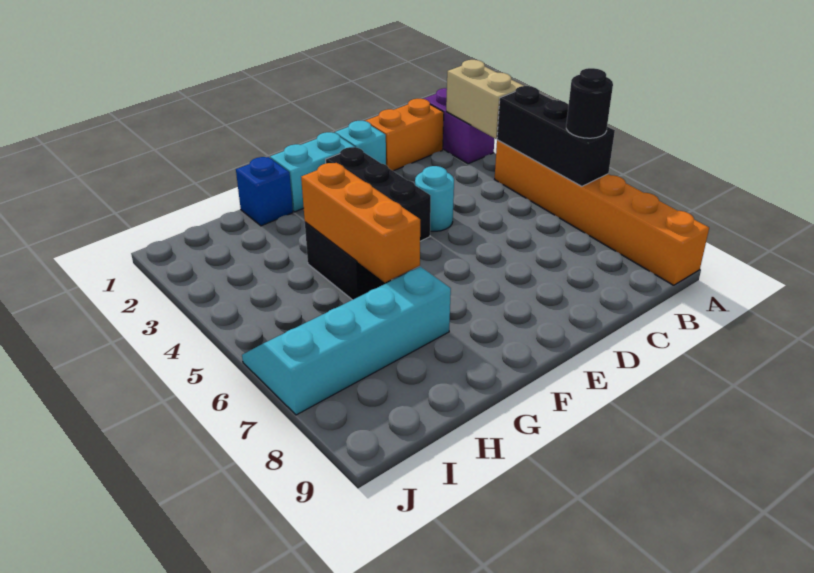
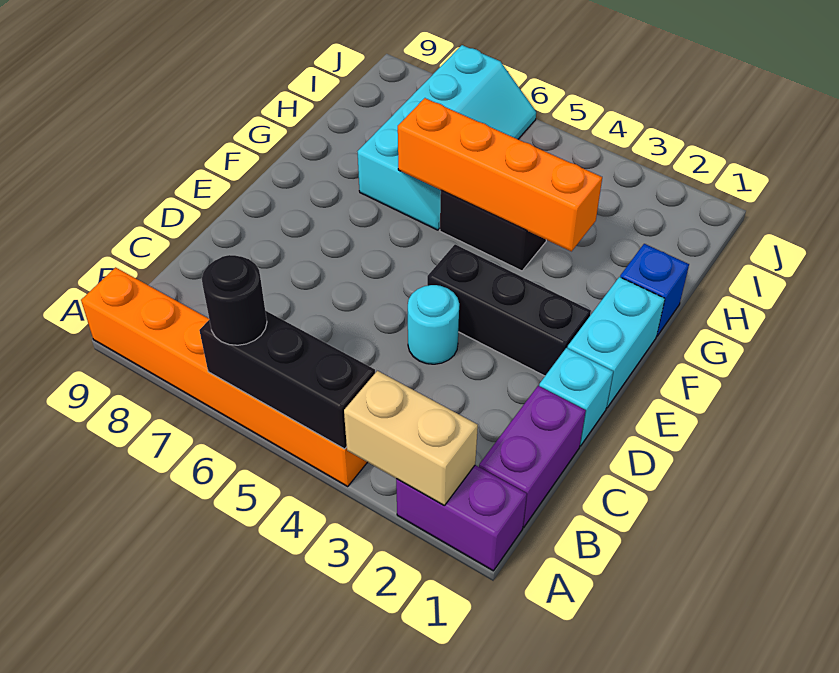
orange brick B1:C1 level 1 -> purple brick B1:C1 level 1
orange brick G4:G6 level 2 -> orange brick G3:G6 level 2

